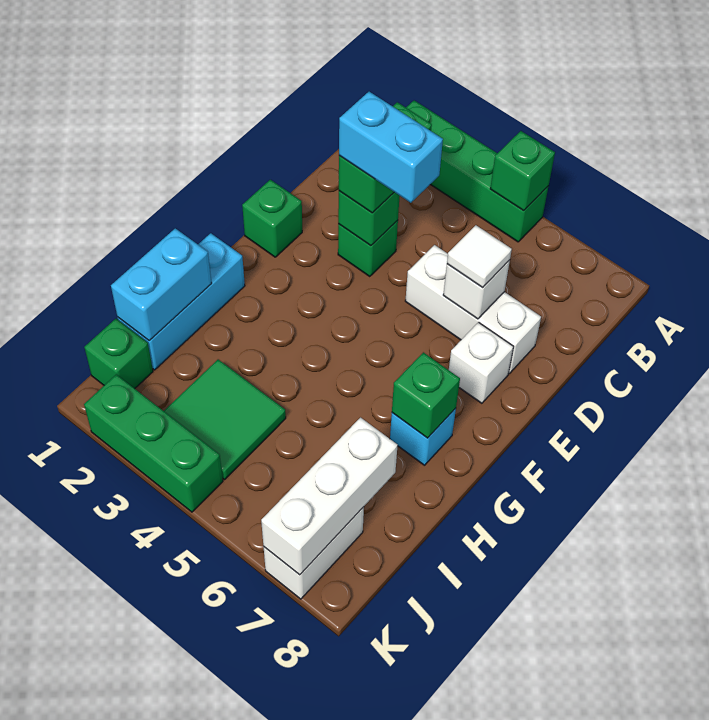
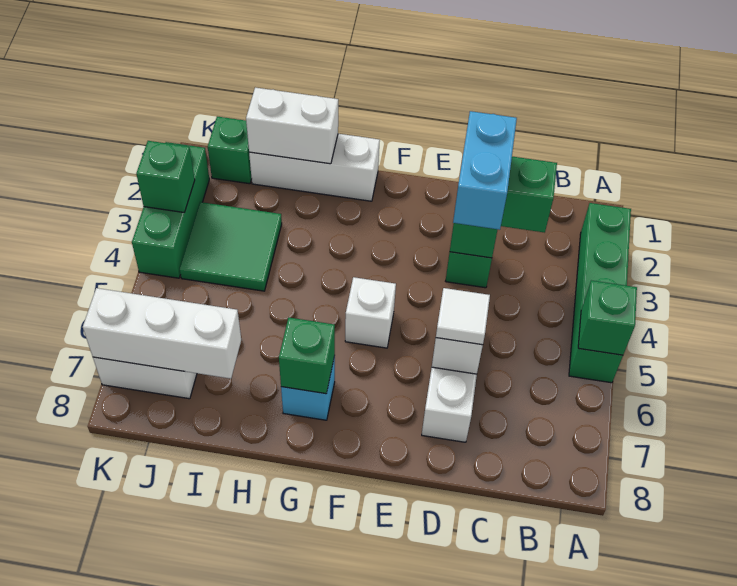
green brick E1 level 1 -> green brick K3 level 2
white brick E7 level 1 -> white brick F5 level 1
cyan brick G1:I1 level 1 -> white brick G1:I1 level 1
cyan brick H1:I1 level 2 -> white brick H1:I1 level 2

